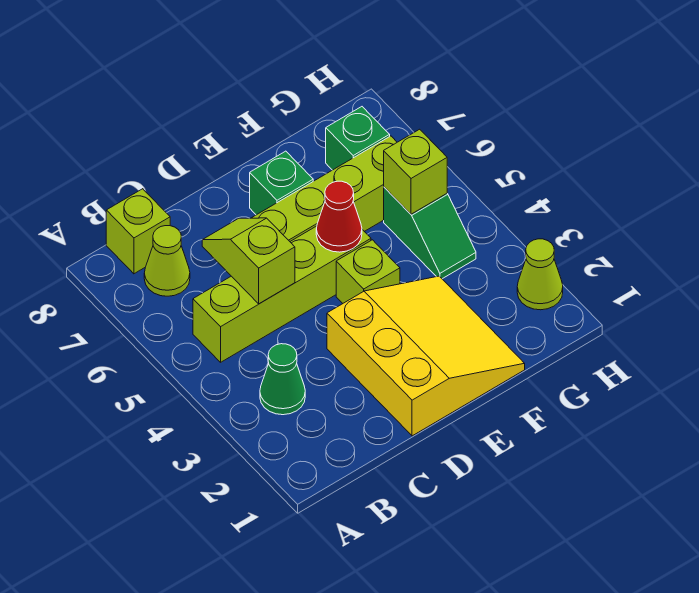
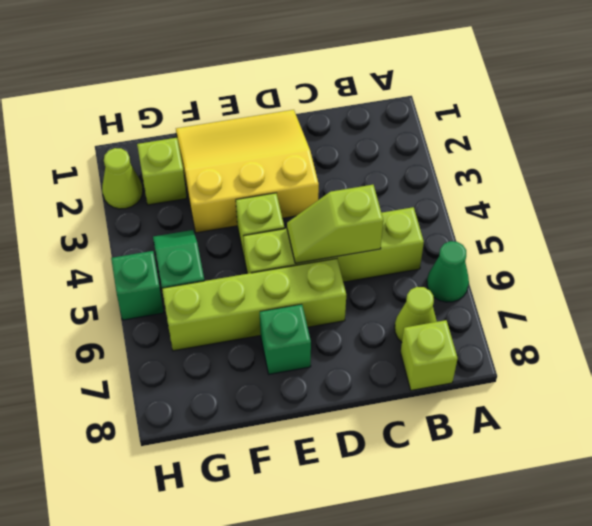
green cone B3 level 1 -> green cone A6 level 1
lime slope C5:C6 level 2 top 5 -> lime slope C5:D5 level 2 top C
yellow slope D1:F3 level 1 top D -> yellow slope D1:F3 level 1 top 3
red cone E5 level 2 -> none
lime brick G5 level 2 -> lime brick G2 level 1
green brick G7 level 1 -> green brick H5 level 1

